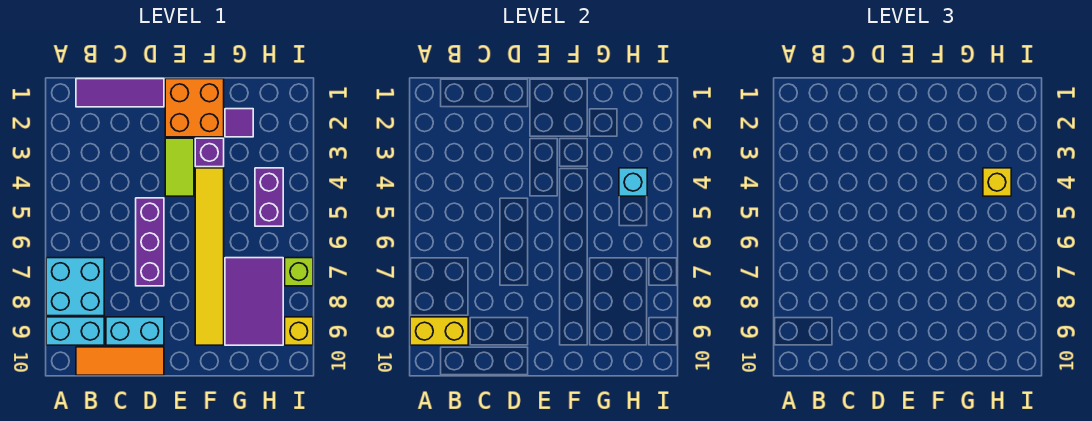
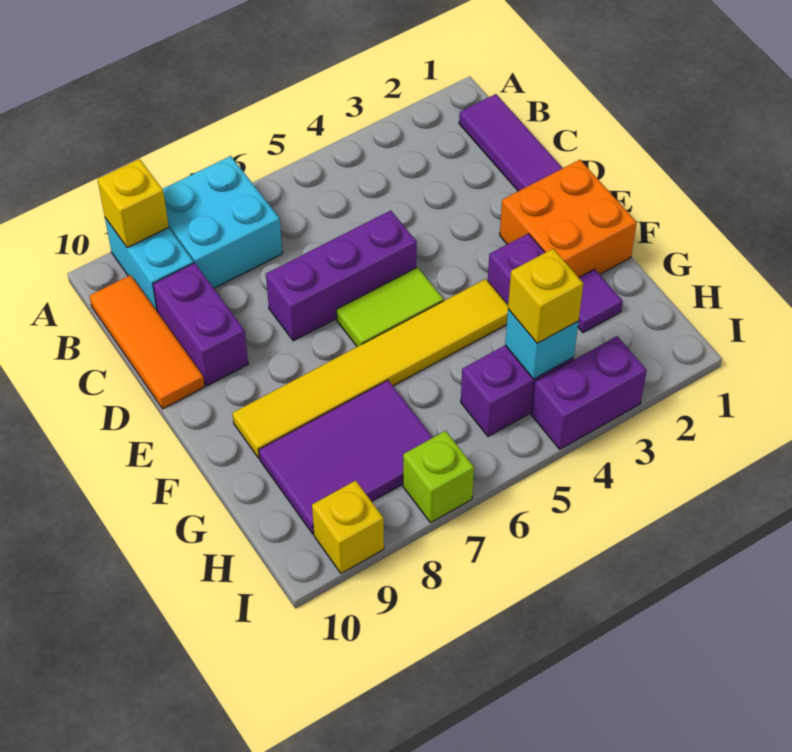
yellow brick A9:B9 level 2 -> yellow brick A9 level 2
cyan brick C9:D9 level 1 -> purple brick C9:D9 level 1
lime tile E3:E4 level 1 -> lime tile E5:E6 level 1
none -> purple brick I3:I4 level 1

